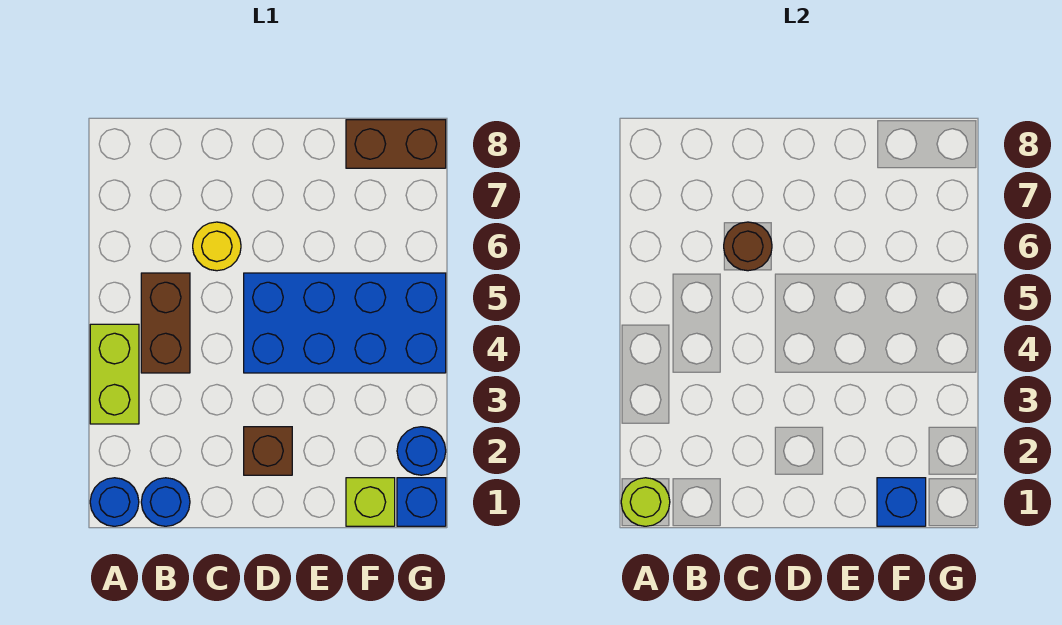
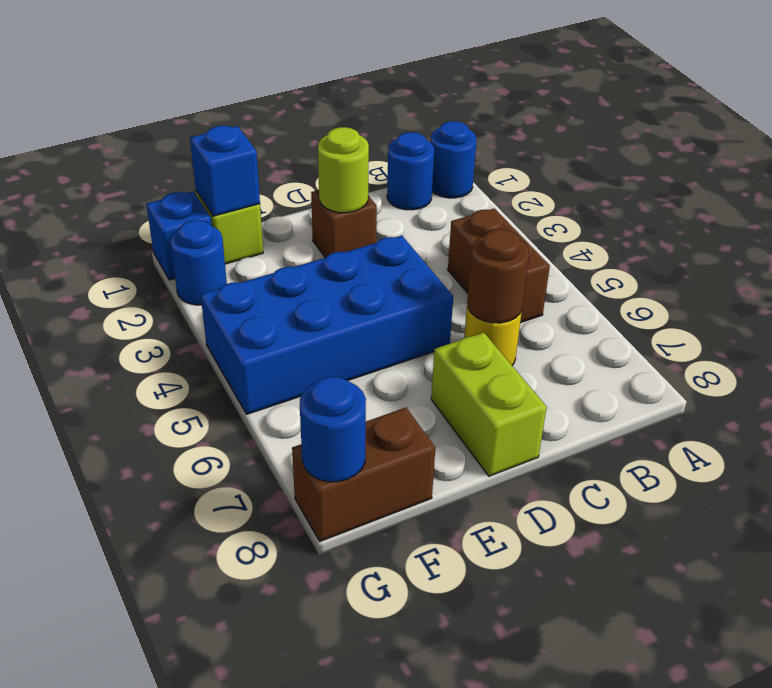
lime round brick A1 level 2 -> lime round brick D2 level 2
lime brick A3:A4 level 1 -> lime brick D7:D8 level 1
none -> blue round brick G8 level 2

